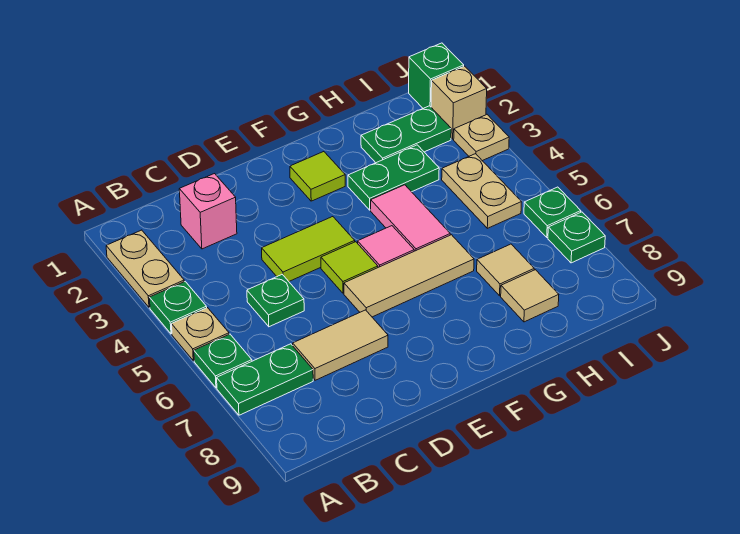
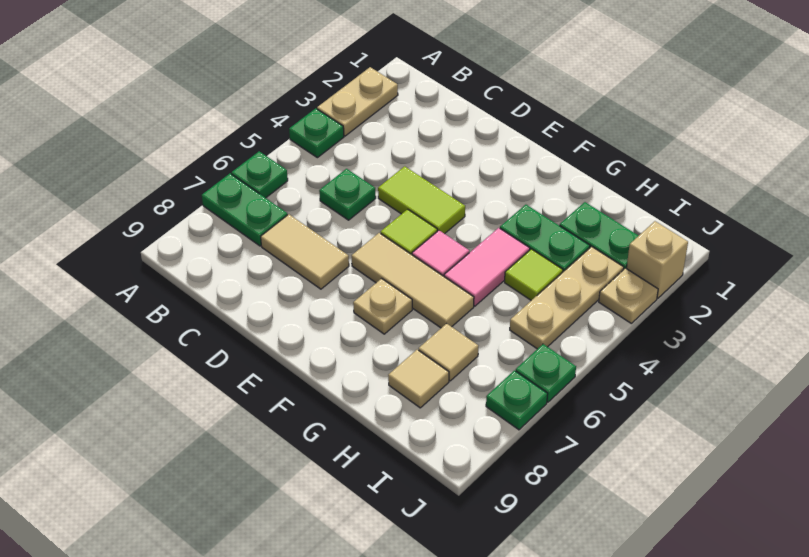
tan plate A5 level 1 -> tan plate F7 level 1
pink brick C2 level 1 -> none
lime tile F2 level 1 -> lime tile H4 level 1
tan plate I4:I5 level 1 -> tan plate I3:I5 level 1
green brick J1 level 1 -> none

